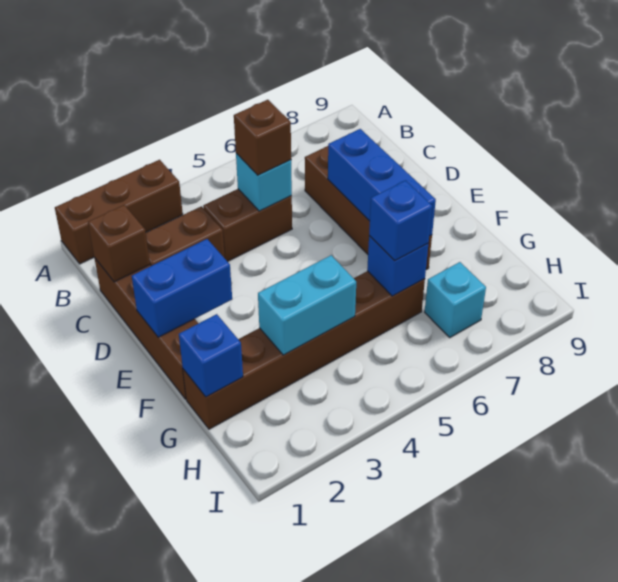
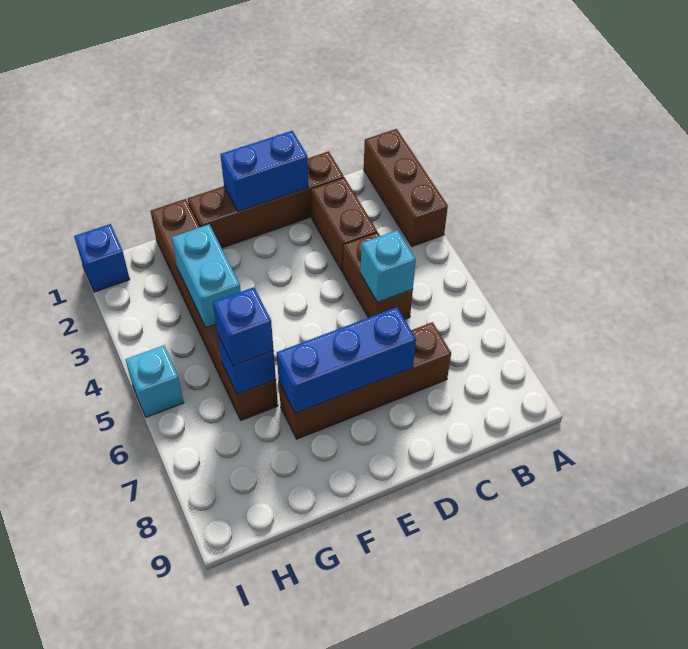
brown brick C1 level 2 -> none
brown brick C5 level 3 -> none
blue brick E1:E2 level 2 -> blue brick D1:E1 level 2
blue brick G1 level 2 -> blue brick I1 level 1
cyan brick H7 level 1 -> cyan brick I5 level 1

